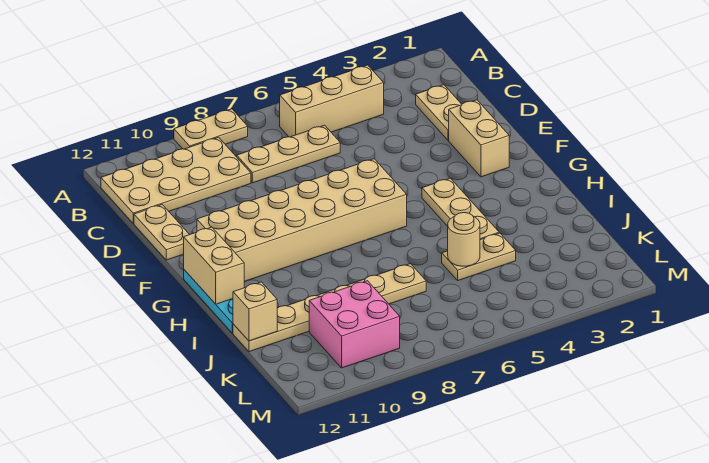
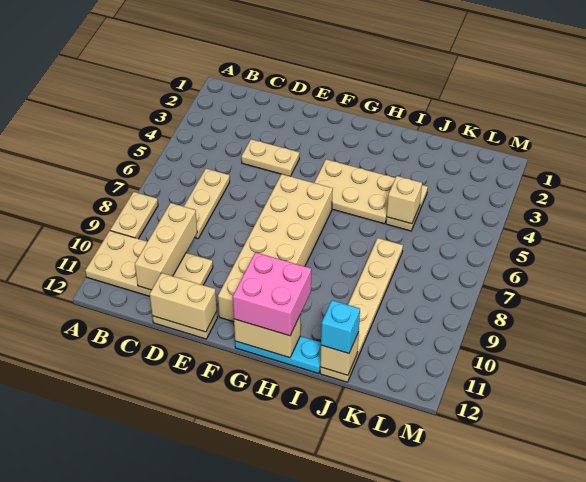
tan brick B4:B6 level 1 -> tan brick C9:C11 level 2
tan plate B9:C12 level 1 -> tan plate A10:D11 level 1
tan plate C2:D2 level 1 -> tan plate D4:E4 level 1
tan brick E2:F2 level 1 -> tan brick D12:E12 level 2
tan plate G4:I4 level 1 -> tan plate G4:I5 level 1
tan round brick J5 level 2 -> tan brick J5 level 2
none -> cyan brick J12 level 3
pink brick K9:L10 level 1 -> pink brick G11:H12 level 3

